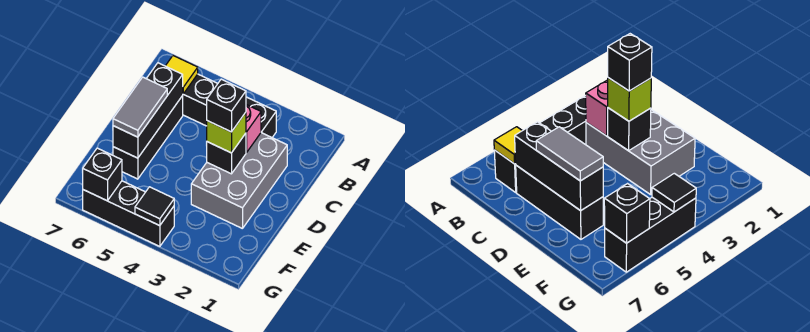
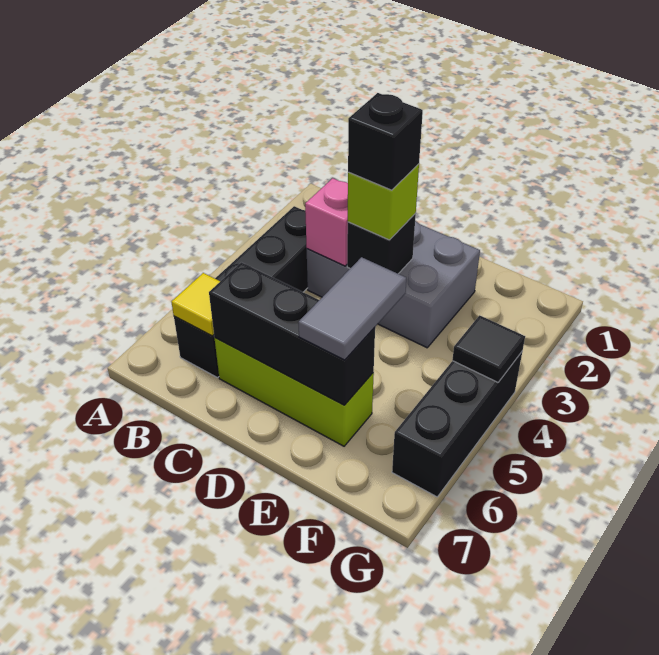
black brick C6:E6 level 1 -> lime brick C6:E6 level 1
grey tile D6:E6 level 3 -> grey tile E5:E6 level 3
black brick G6 level 2 -> none

